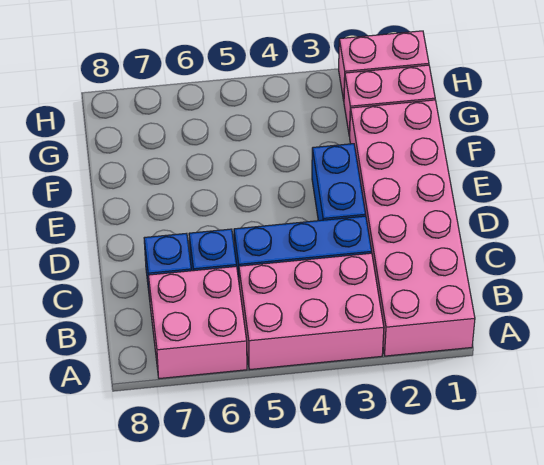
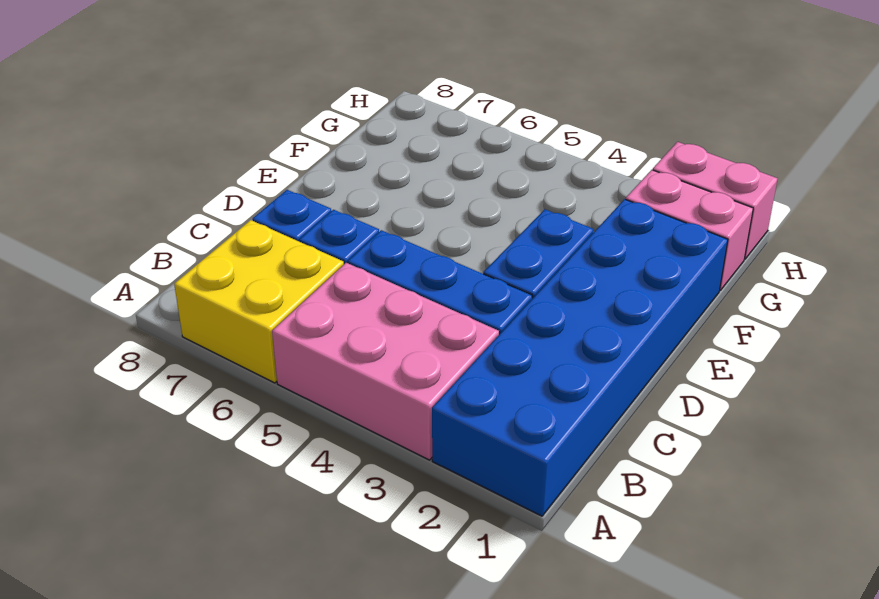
pink brick A1:F2 level 1 -> blue brick A1:F2 level 1
pink brick A6:B7 level 1 -> yellow brick A6:B7 level 1

